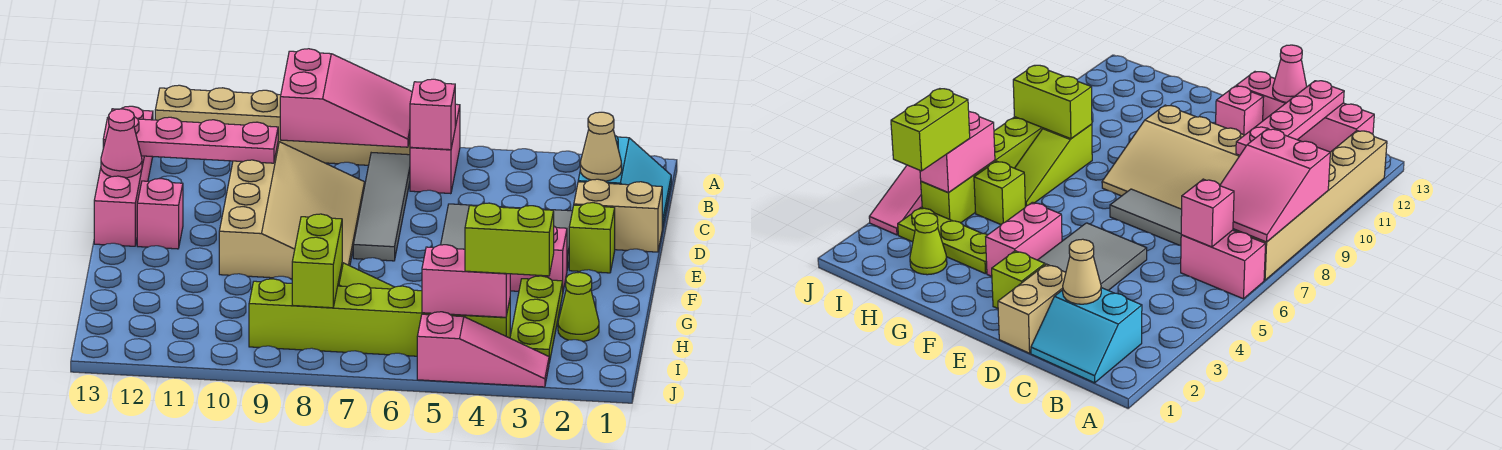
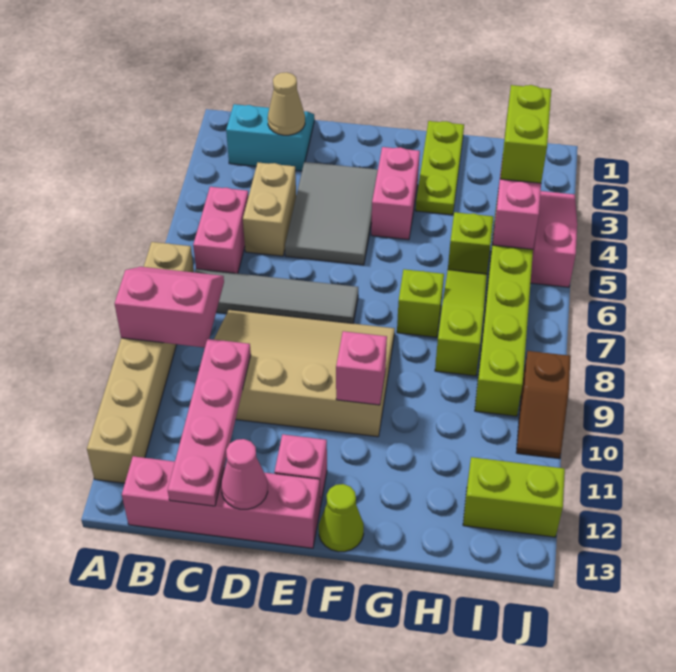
pink brick A6:B6 level 1 -> pink brick B5:B6 level 1
pink slope A7:B9 level 2 top 9 -> pink slope A8:B9 level 2 top 9
pink brick B6 level 2 -> pink brick F10 level 2
tan brick D1:D2 level 1 -> tan brick C4:C5 level 1
lime brick E2 level 1 -> lime brick G7 level 1
lime plate G3:I3 level 1 -> lime plate G1:G3 level 1
lime cone H2 level 1 -> lime cone F13 level 1
lime brick H8:I8 level 2 -> lime brick I12:J12 level 1
none -> brown slope J9:J10 level 1 top 9

